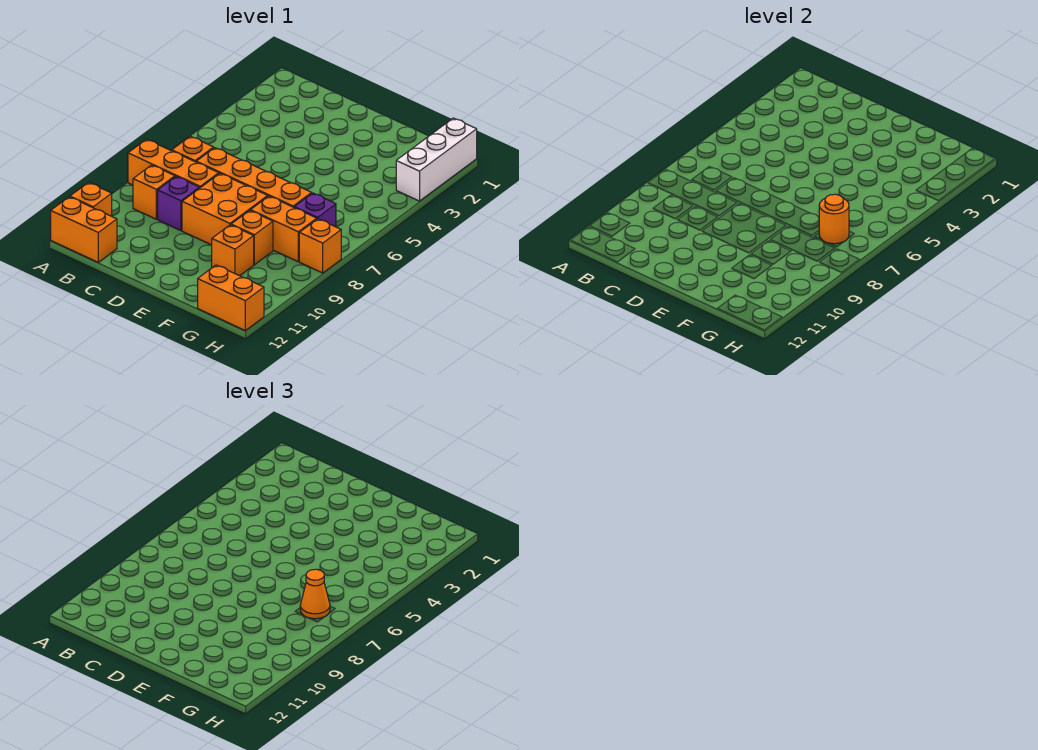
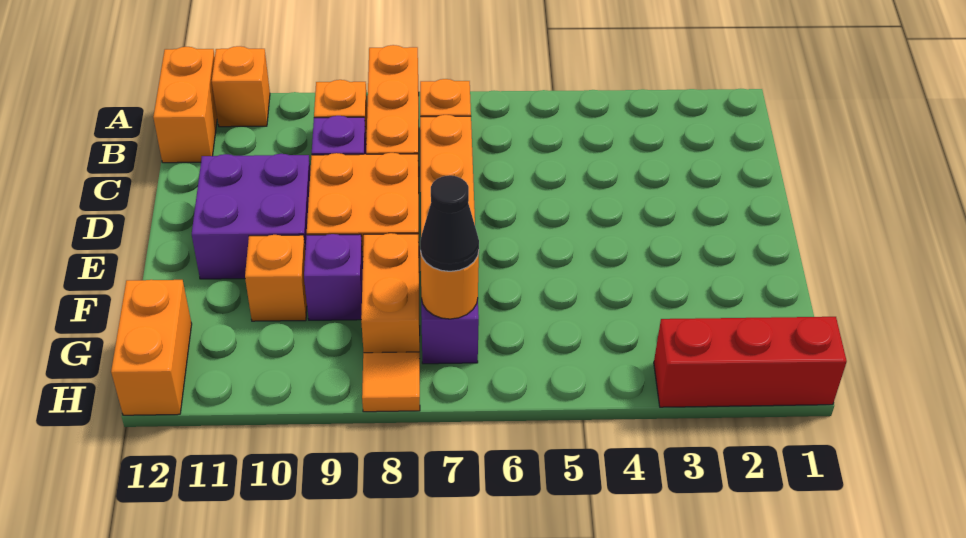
none -> purple brick D10:E11 level 1
orange brick F9 level 1 -> purple brick F9 level 1
orange cone G7 level 3 -> black cone G7 level 3
white brick H1:H3 level 1 -> red brick H1:H3 level 1
orange brick H8 level 1 -> orange tile H8 level 1

